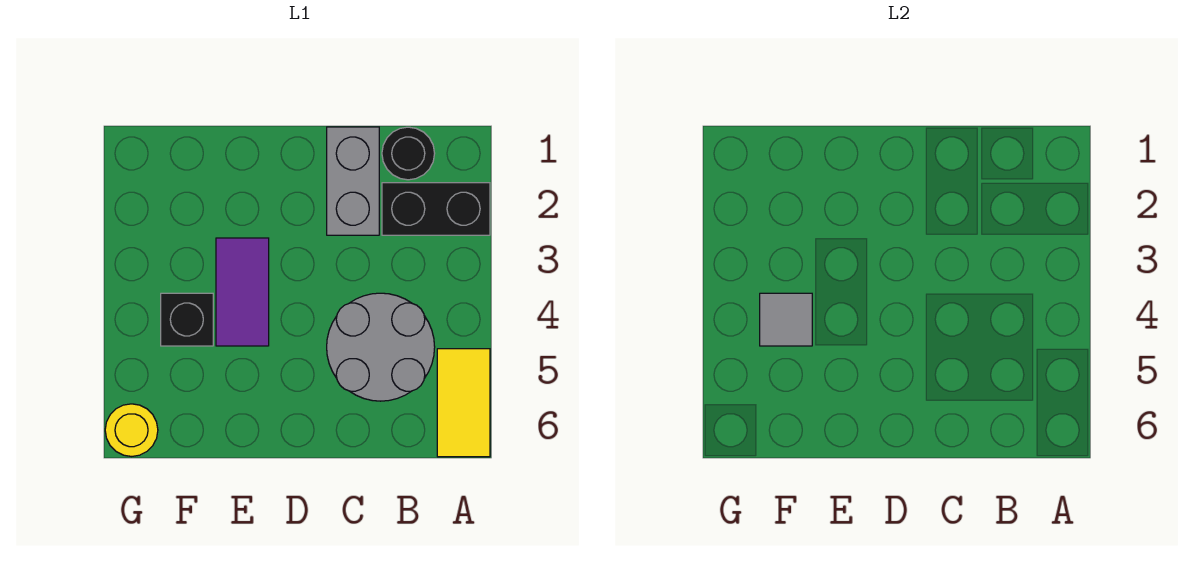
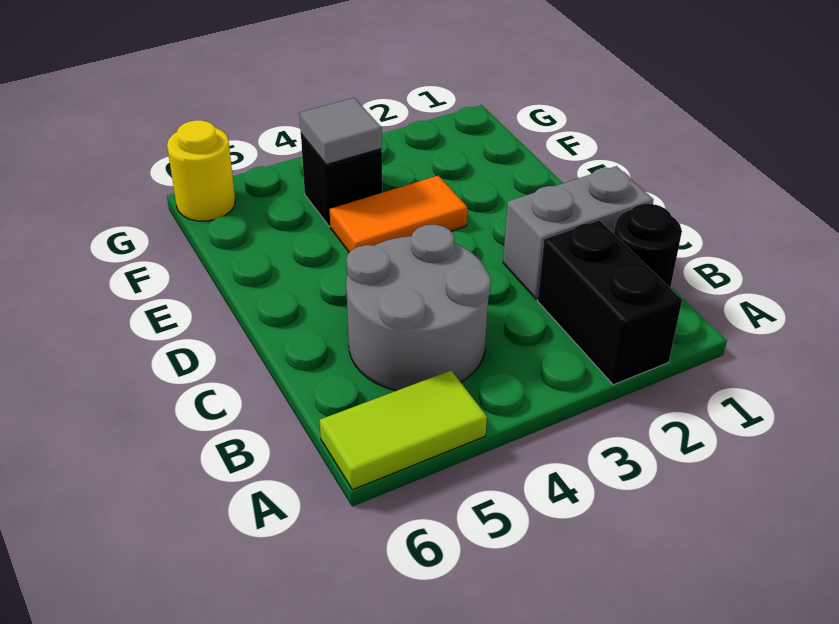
yellow tile A5:A6 level 1 -> lime tile A5:A6 level 1
purple tile E3:E4 level 1 -> orange tile E3:E4 level 1

